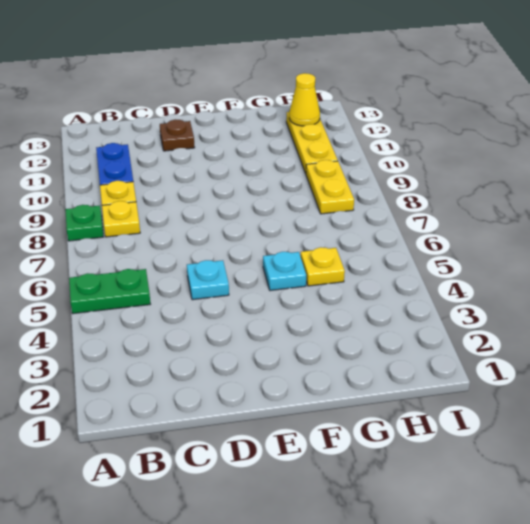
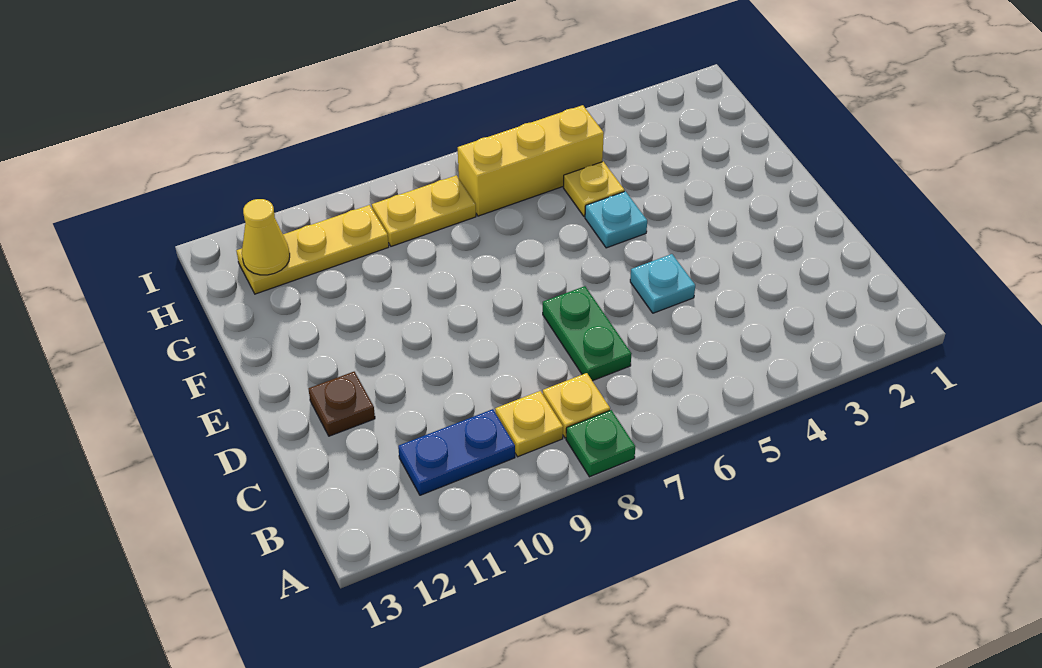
green plate A5:B5 level 1 -> green plate C7:D7 level 1
none -> yellow brick H5:H7 level 1

